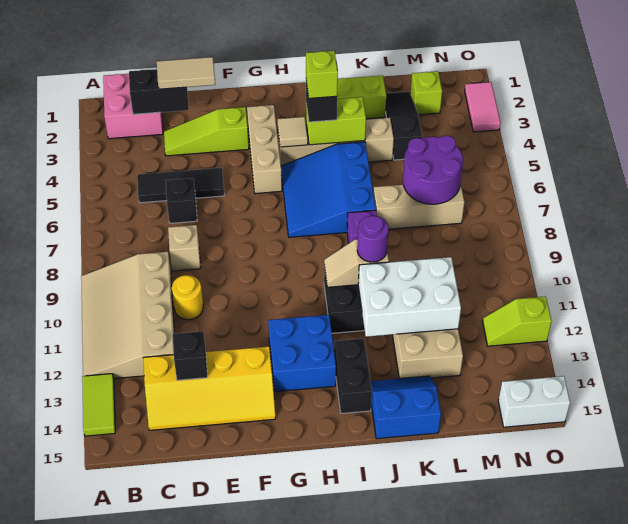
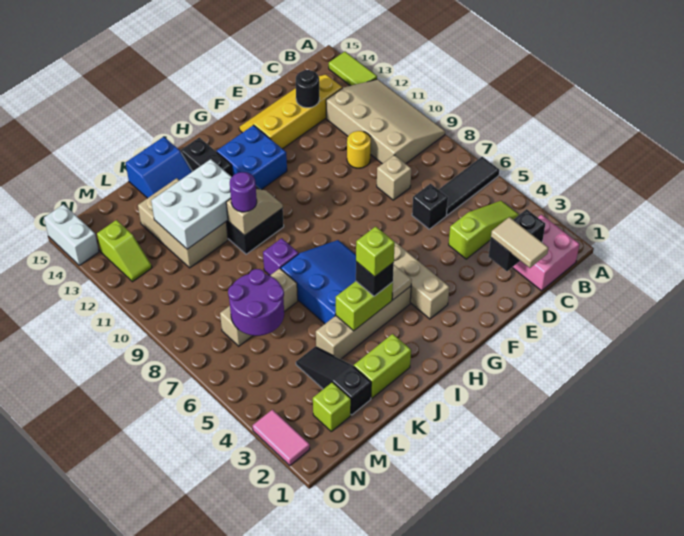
black tile C5:E5 level 1 -> black tile A6:C6 level 1
tan tile D2:E2 level 3 -> tan tile D1:D2 level 3
lime slope D3:F3 level 1 top F -> lime slope B4:D4 level 1 top D
black brick D13 level 2 -> black round brick D13 level 2
black slope L2:L4 level 1 top 4 -> black slope L2:L4 level 1 top 2
lime slope N12:O12 level 1 top O -> lime slope N12:N13 level 1 top 13
white brick N15:O15 level 1 -> white brick O14:O15 level 1

